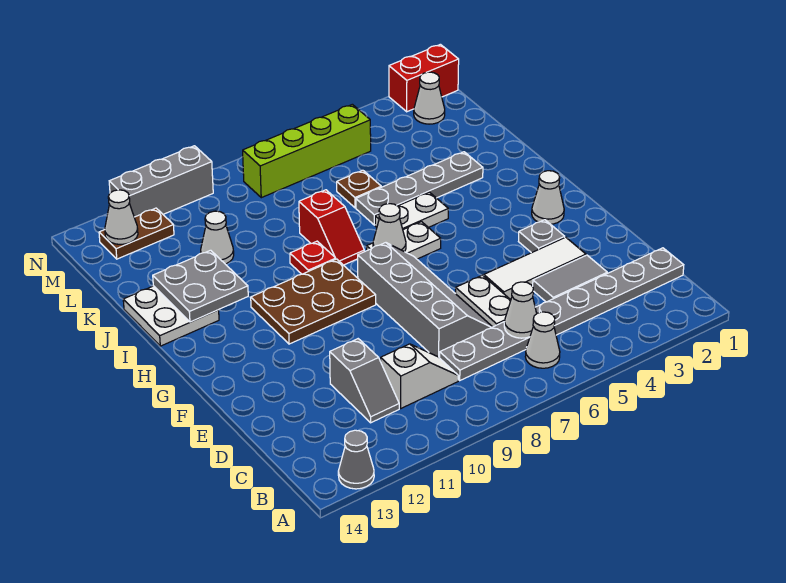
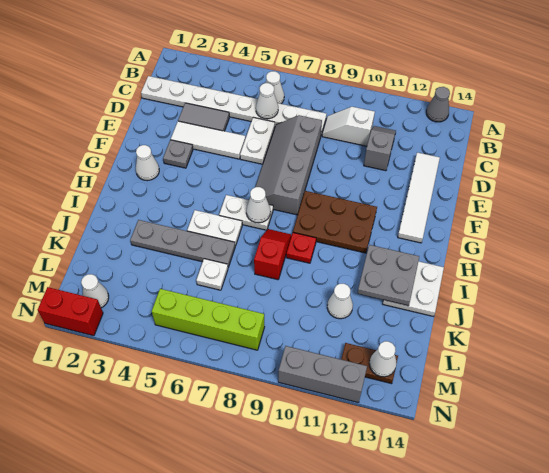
grey plate C1:C8 level 1 -> white plate C1:C8 level 1
none -> white tile D13:G13 level 1
brown plate K6 level 1 -> white plate K6 level 1

